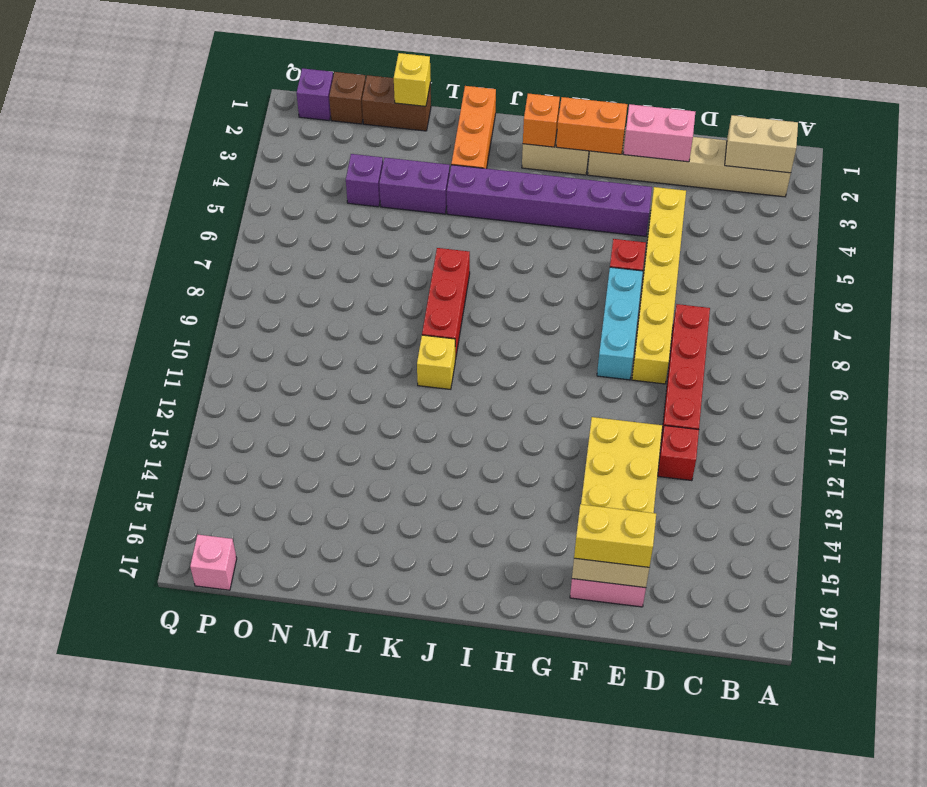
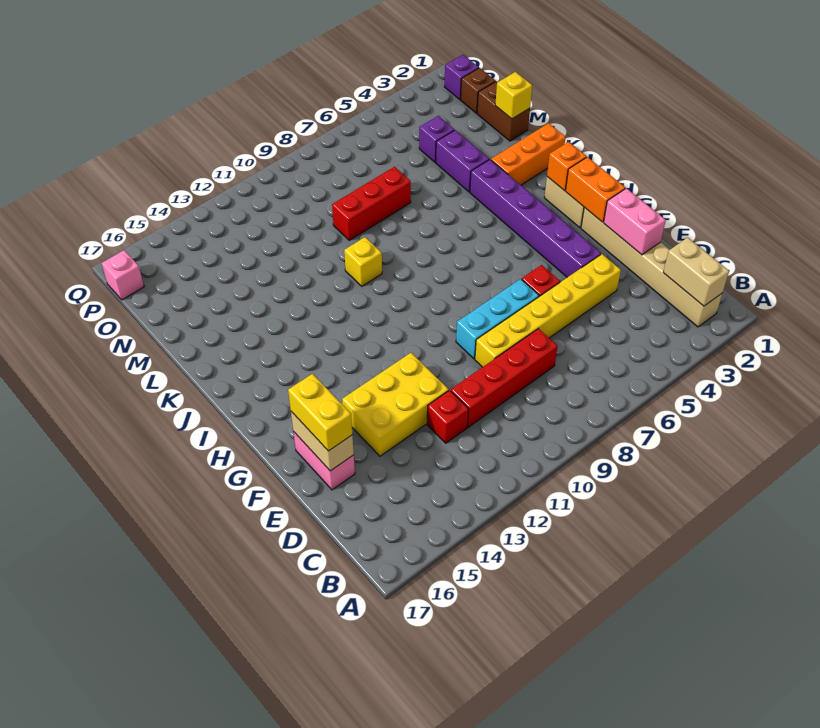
red brick K7:K9 level 1 -> red brick M7:M9 level 1

